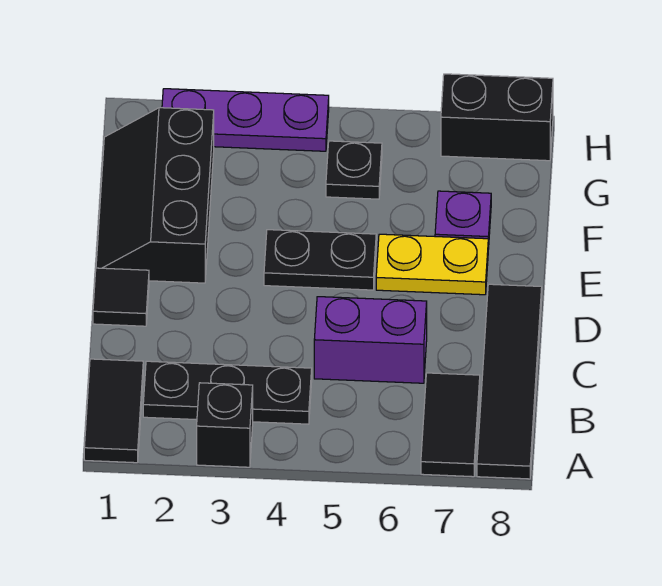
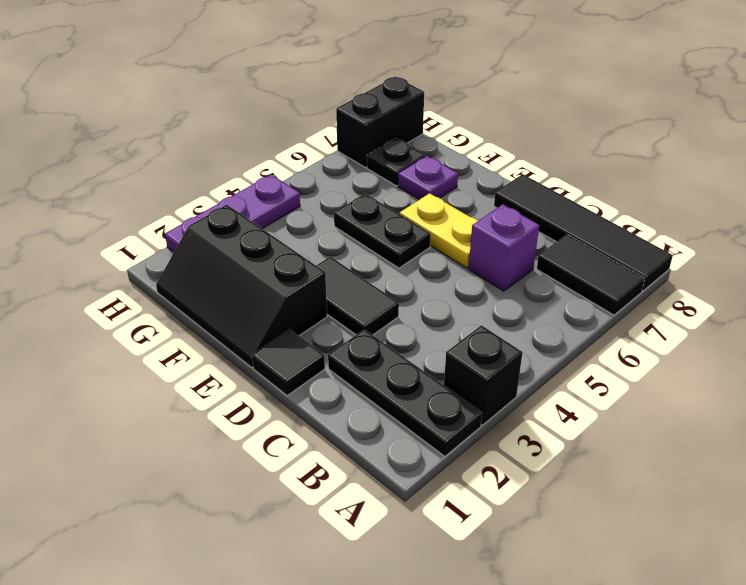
black tile A1:B1 level 1 -> black tile D3:E3 level 1
black plate B2:B4 level 1 -> black plate A2:C2 level 1
purple brick C5:C6 level 1 -> purple brick C6 level 1
black plate E4:E5 level 1 -> black plate E5:F5 level 1
yellow plate E6:E7 level 1 -> yellow plate D6:E6 level 1
black plate G5 level 1 -> black plate G7 level 1

